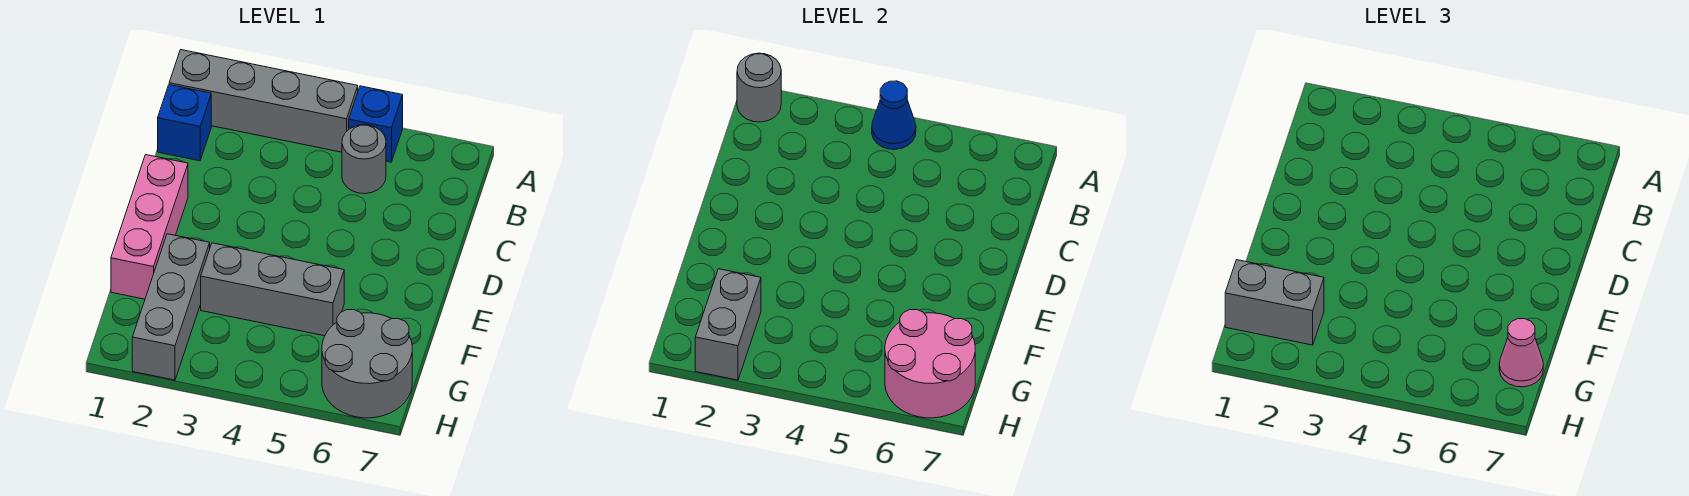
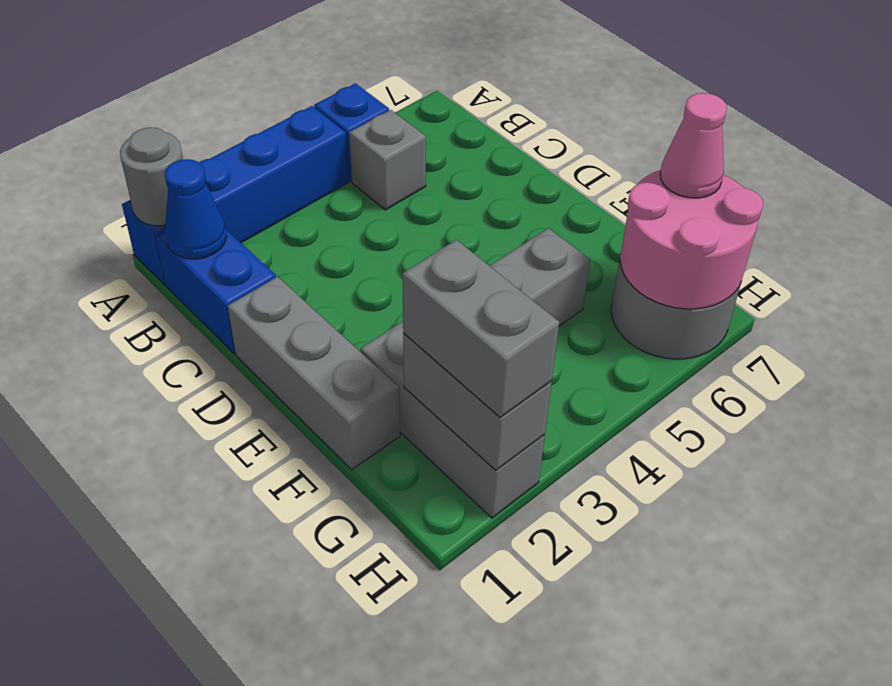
grey brick A1:A4 level 1 -> blue brick A1:A4 level 1
blue cone A4 level 2 -> blue cone B1 level 2
blue brick B1 level 1 -> blue brick B1:C1 level 1
grey round brick B5 level 1 -> grey brick B5 level 1
pink brick D1:F1 level 1 -> grey brick D1:F1 level 1
grey brick G1:G2 level 3 -> grey brick G2:H2 level 3

